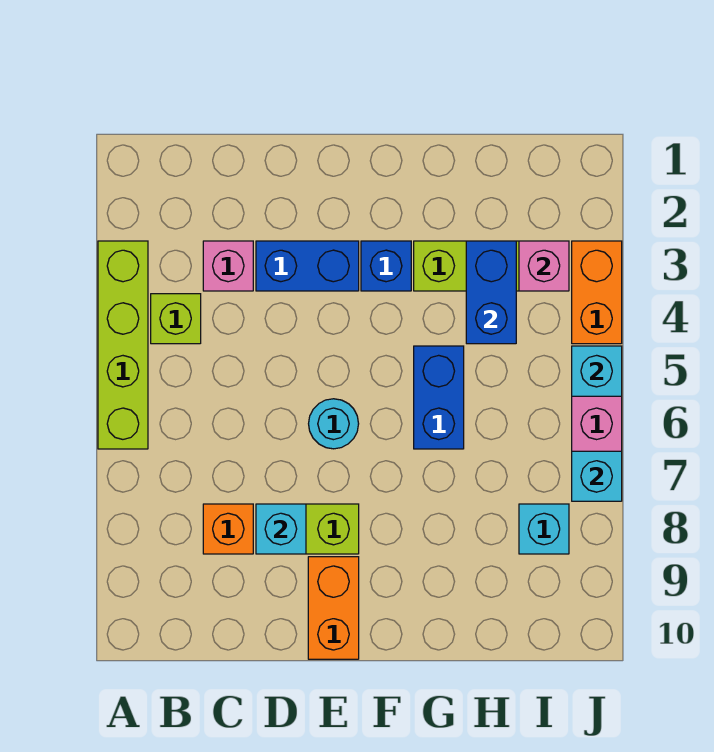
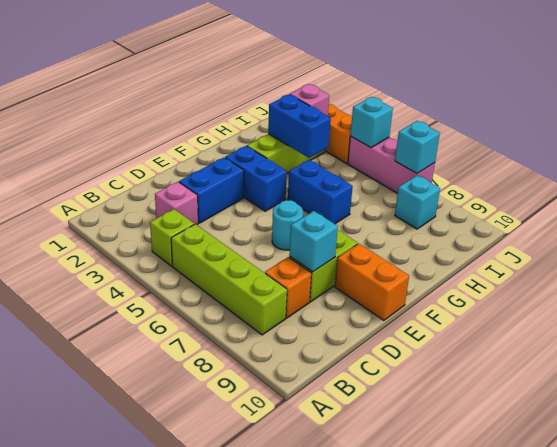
lime brick A3:A6 level 1 -> lime brick B5:B8 level 1
blue brick F3 level 1 -> blue brick F3:F4 level 1

